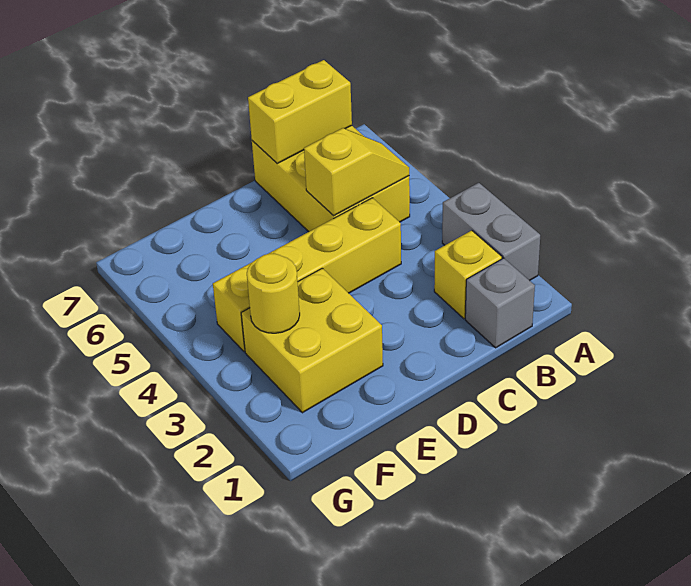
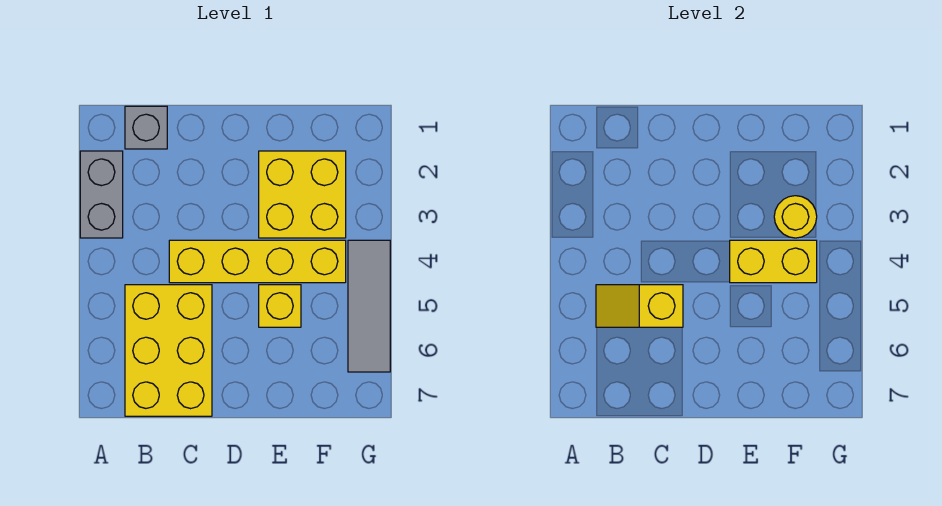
yellow brick B2 level 1 -> yellow brick E5 level 1
yellow brick B7:C7 level 2 -> yellow brick E4:F4 level 2
none -> grey tile G4:G6 level 1

